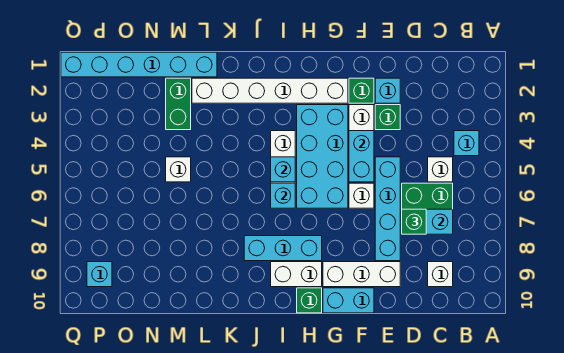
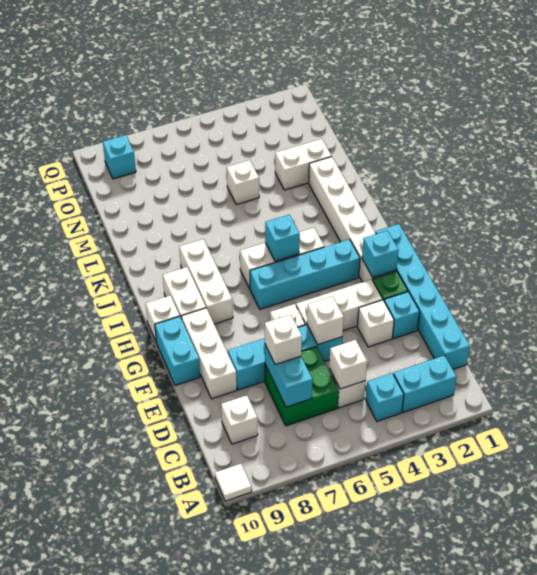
none -> white tile A10 level 1
none -> white brick C5 level 2
green brick D7 level 3 -> white brick D7 level 3
green brick E3 level 1 -> white brick E3 level 1
none -> white brick E5 level 2
cyan brick F4:F5 level 2 -> cyan brick B2:B3 level 1
cyan brick G3:H6 level 1 -> cyan brick H3:H6 level 1
cyan brick H8:J8 level 1 -> white brick H8:J8 level 1
green brick H10 level 1 -> white brick H10 level 1
cyan brick I6 level 2 -> cyan brick G2 level 2
cyan brick L1:Q1 level 1 -> cyan brick C1:H1 level 1
green brick M2:M3 level 1 -> white brick M2:M3 level 1

